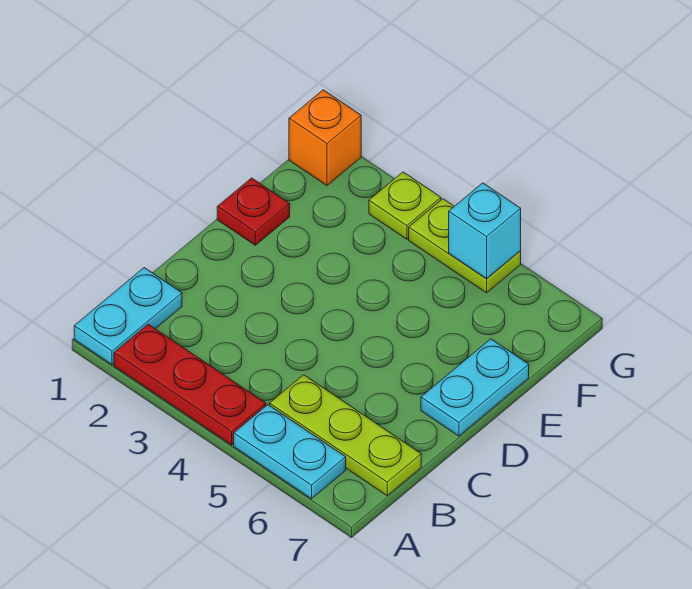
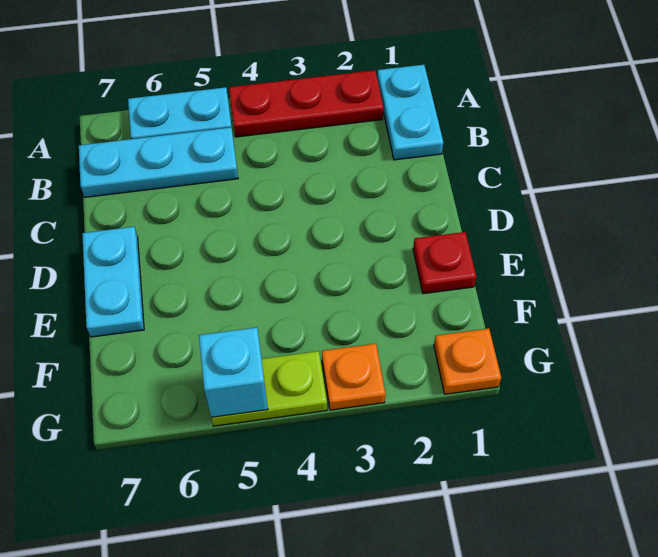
lime plate B5:B7 level 1 -> cyan plate B5:B7 level 1
orange brick G1 level 1 -> orange plate G1 level 1
lime plate G3 level 1 -> orange plate G3 level 1

